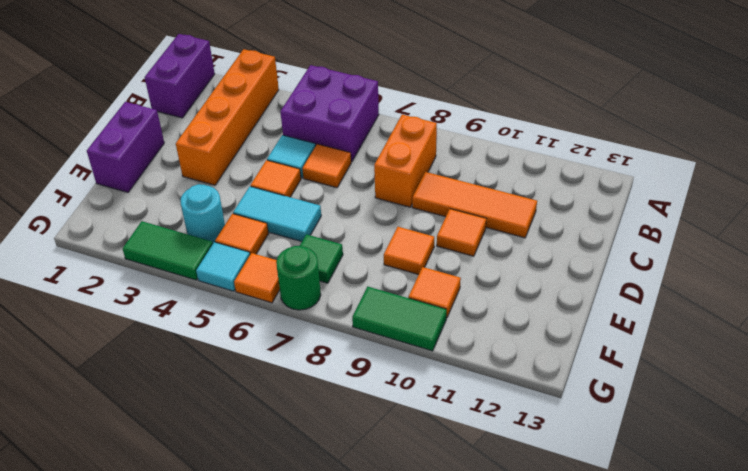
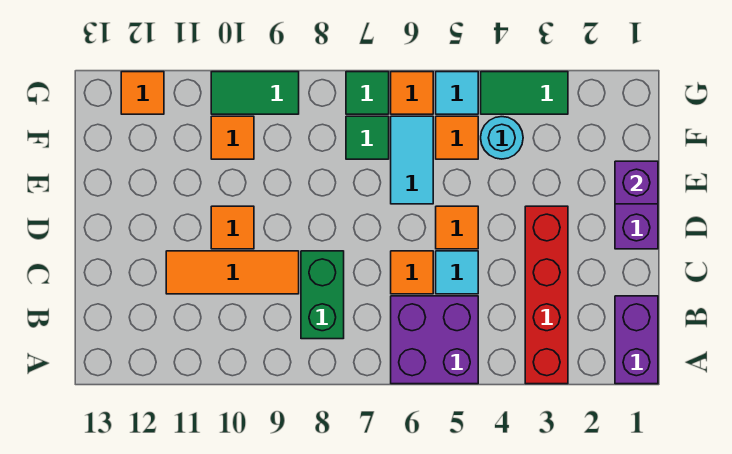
orange brick A3:D3 level 1 -> red brick A3:D3 level 1
orange brick B8:C8 level 1 -> green brick B8:C8 level 1
none -> purple brick E1 level 2
cyan tile E5:E6 level 1 -> cyan tile E6:F6 level 1
orange tile E9 level 1 -> orange tile G12 level 1
green round brick G7 level 1 -> green tile G7 level 1

